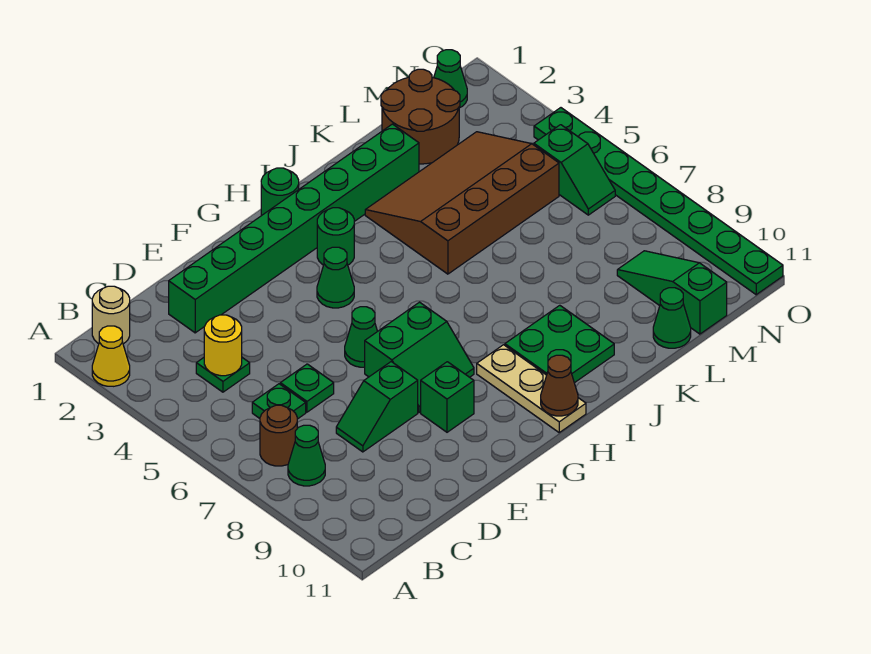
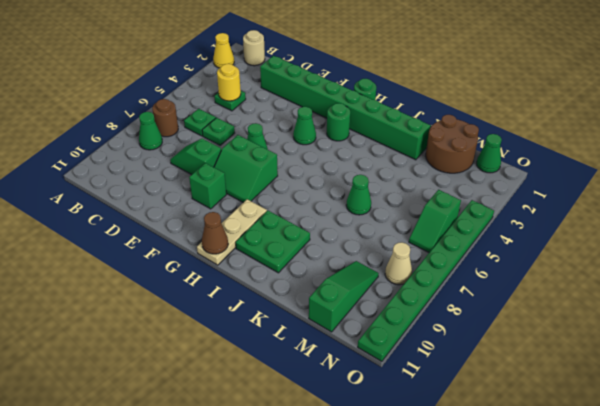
brown slope J3:M5 level 1 top 5 -> none
green cone L11 level 1 -> green cone K6 level 1
none -> tan cone N8 level 1

